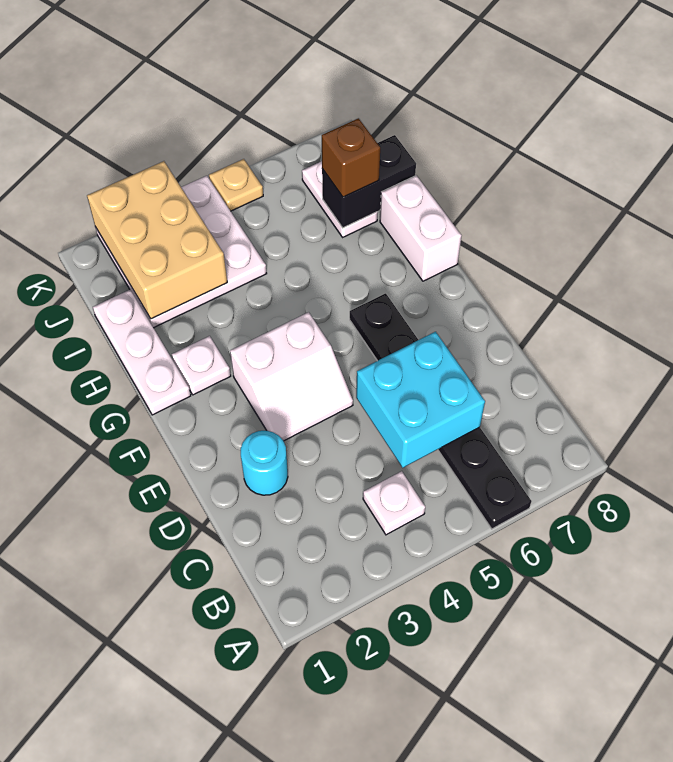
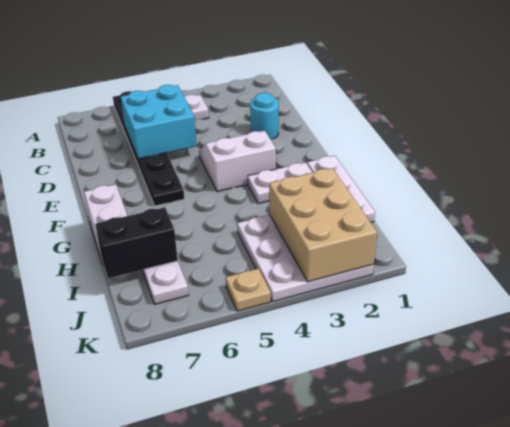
white plate G2 level 1 -> white plate G2:G3 level 1
brown brick I7 level 3 -> none

